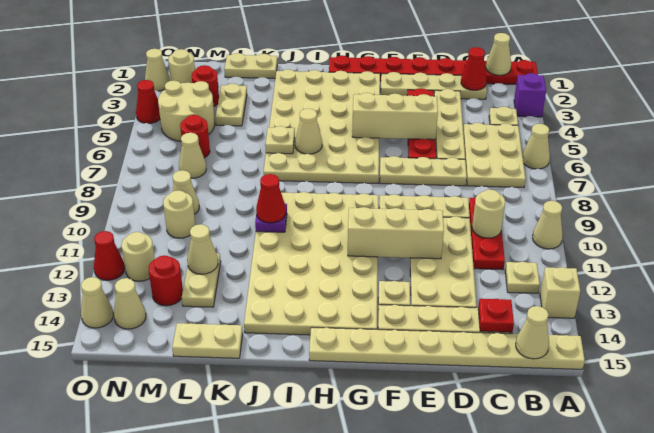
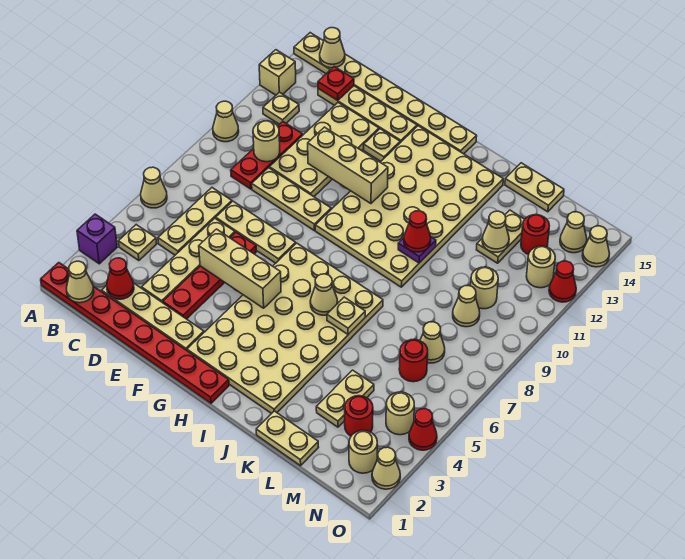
tan plate B5:C7 level 1 -> tan plate C5:C7 level 1
tan round brick M4:N5 level 1 -> tan round brick N4 level 1

